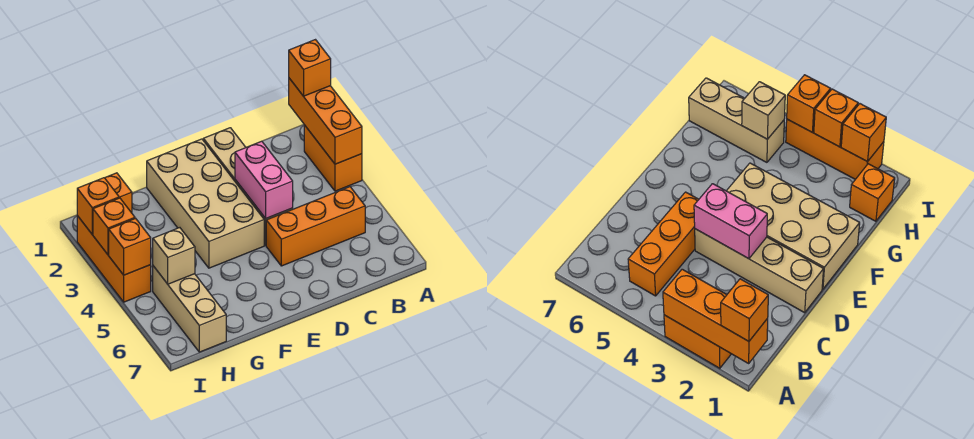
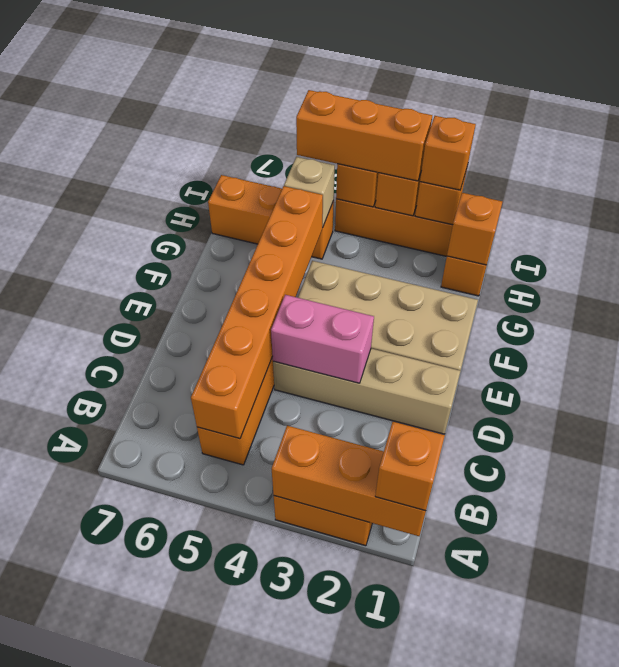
none -> orange brick B5:G5 level 2
none -> orange brick H1 level 2
tan brick H5:H7 level 1 -> orange brick H5:H7 level 1
none -> orange brick I2 level 3
none -> orange brick I3:I5 level 3

